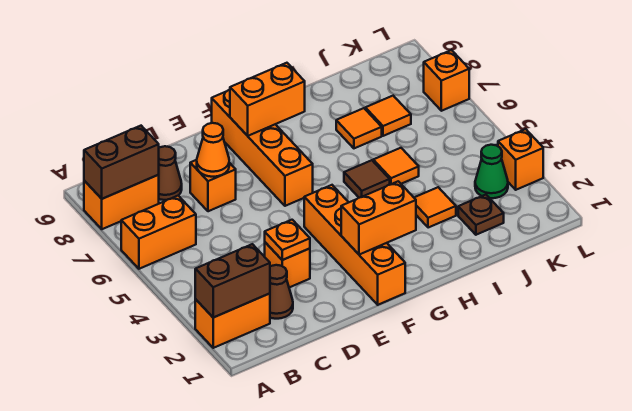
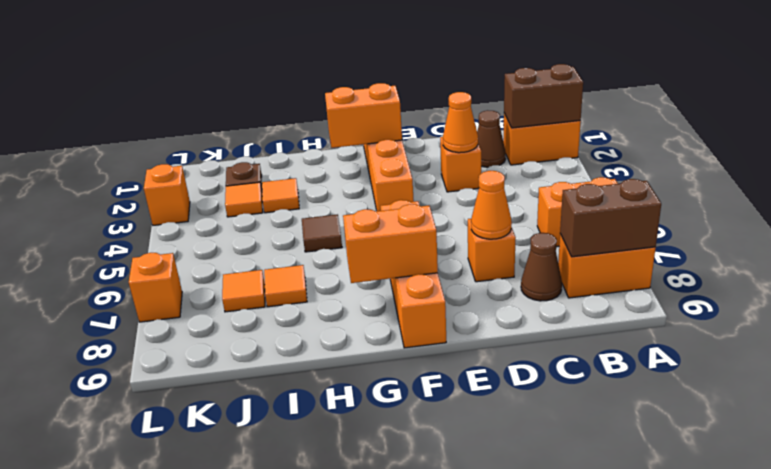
orange plate D3 level 2 -> orange cone D3 level 2
orange tile I5 level 1 -> orange tile J3 level 1
green cone K3 level 1 -> none

